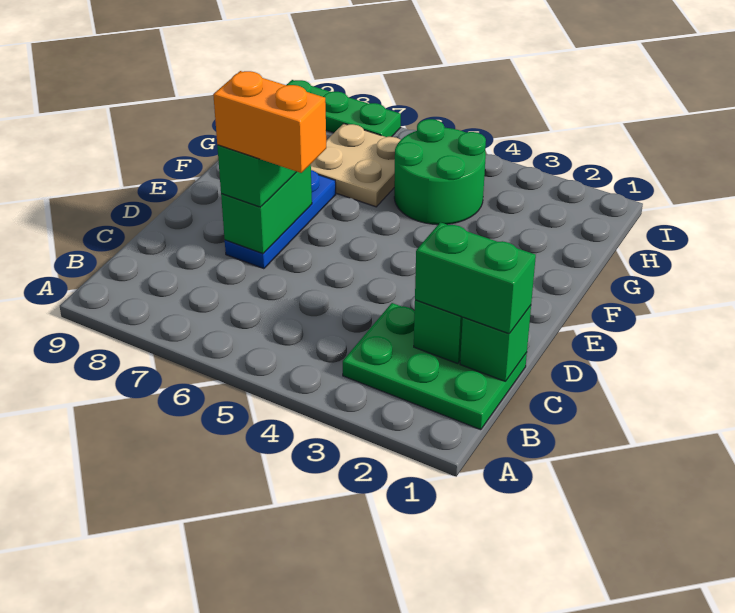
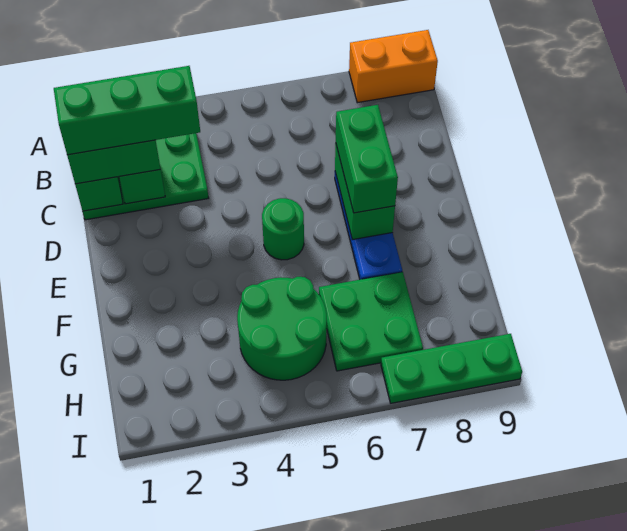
none -> green brick C1:C3 level 4
orange brick D6:D7 level 4 -> orange brick A8:A9 level 1
none -> green round brick E5 level 1
tan plate G6:H7 level 1 -> green plate G6:H7 level 1

